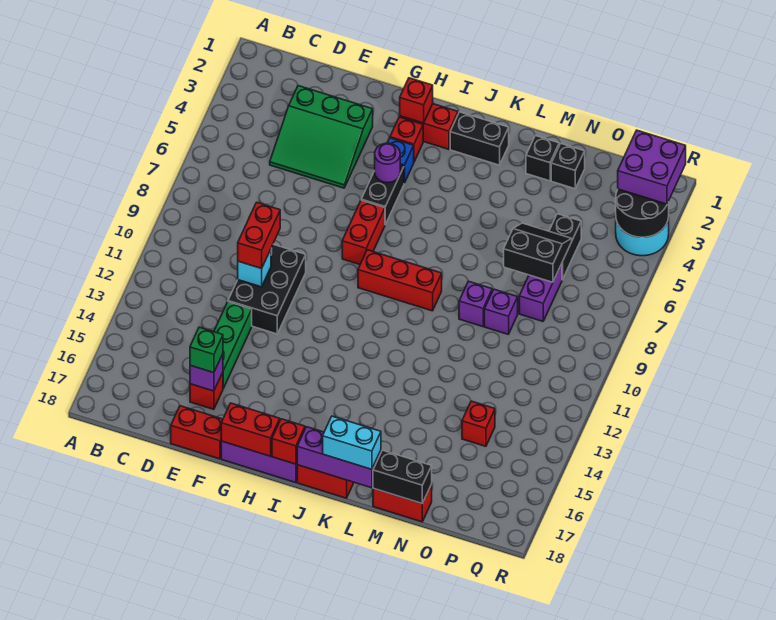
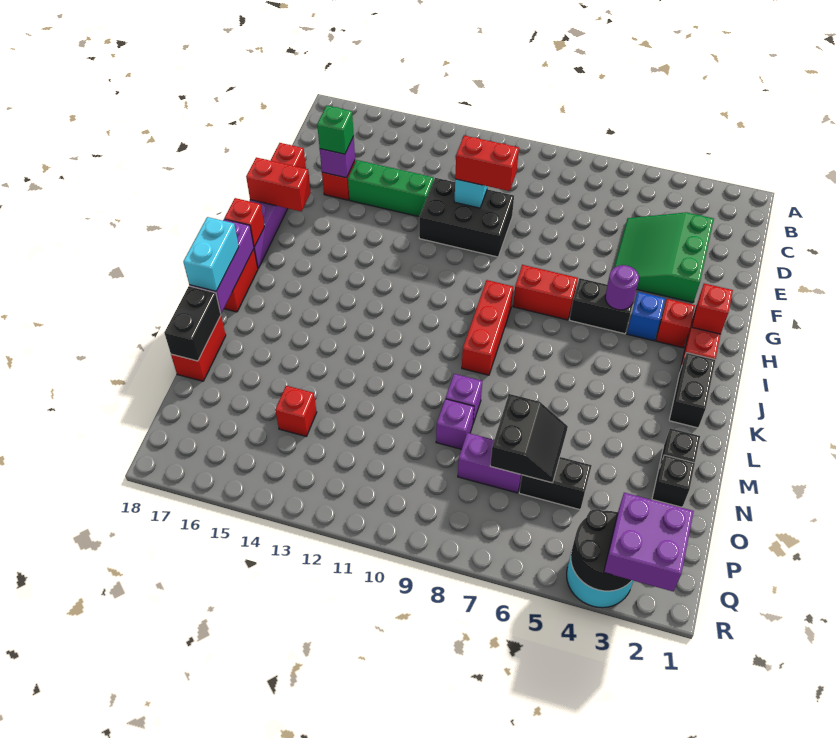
red brick G18:H18 level 2 -> red brick G17:G18 level 2

